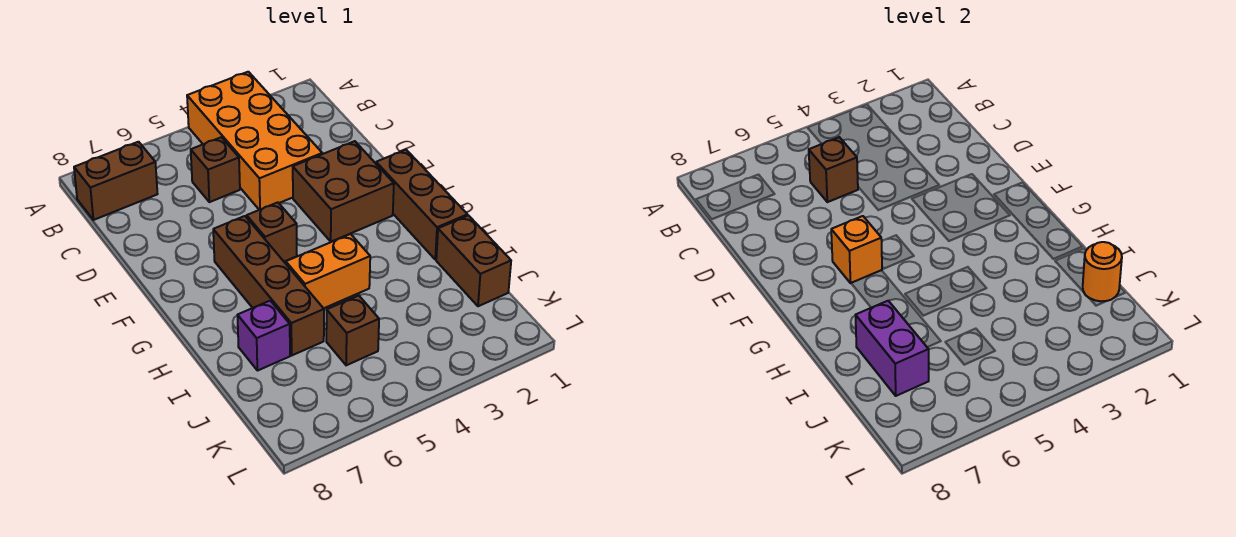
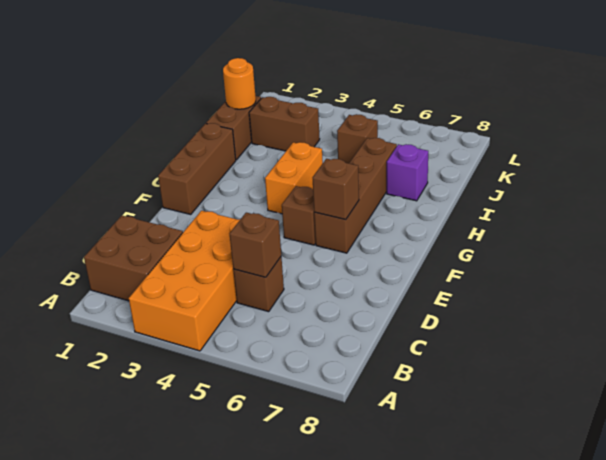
brown brick B7:B8 level 1 -> brown brick J2:J3 level 1
brown brick E2:F3 level 1 -> brown brick B1:C2 level 1
orange brick F6 level 2 -> brown brick F6 level 2
orange brick H4:H5 level 1 -> orange brick G4:H4 level 1
purple brick I7:J7 level 2 -> none

